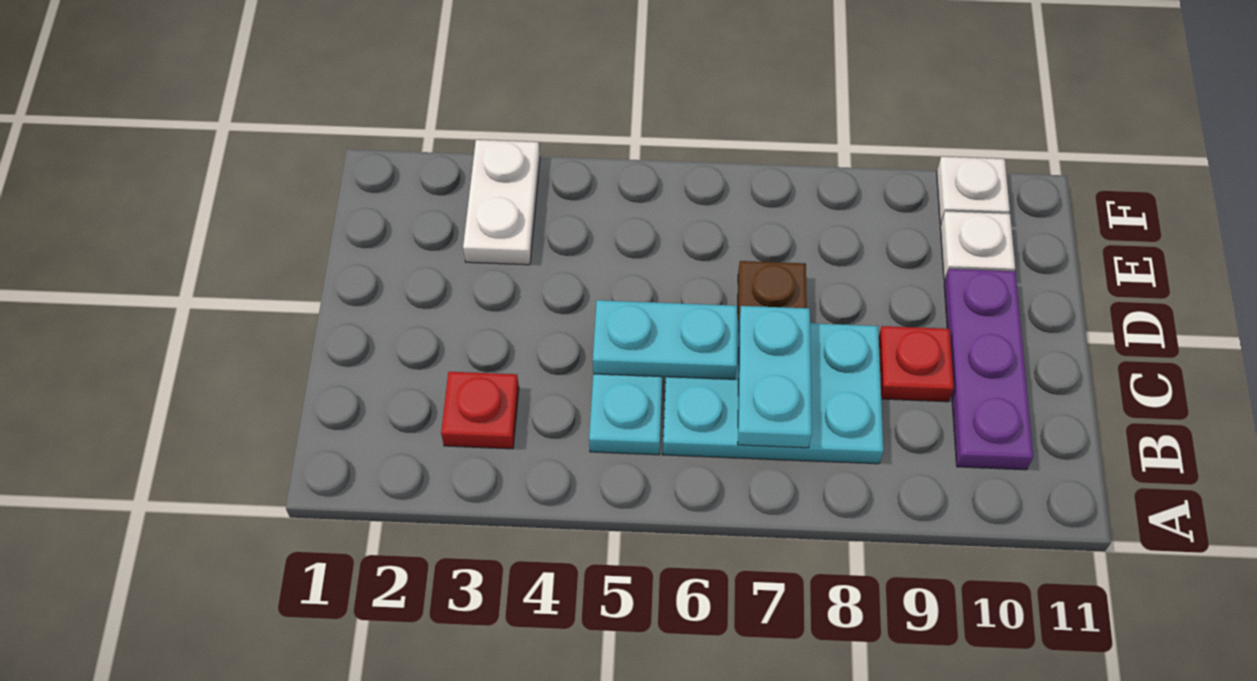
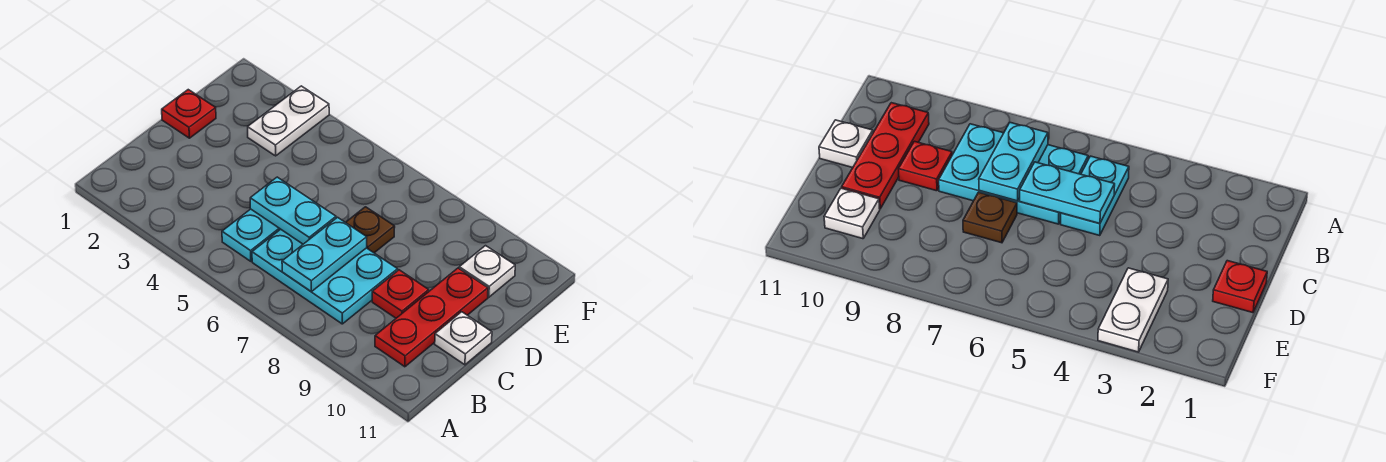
red plate B3 level 1 -> red plate D1 level 1
purple plate B10:D10 level 1 -> red plate B10:D10 level 1
white plate F10 level 1 -> white plate C11 level 1

